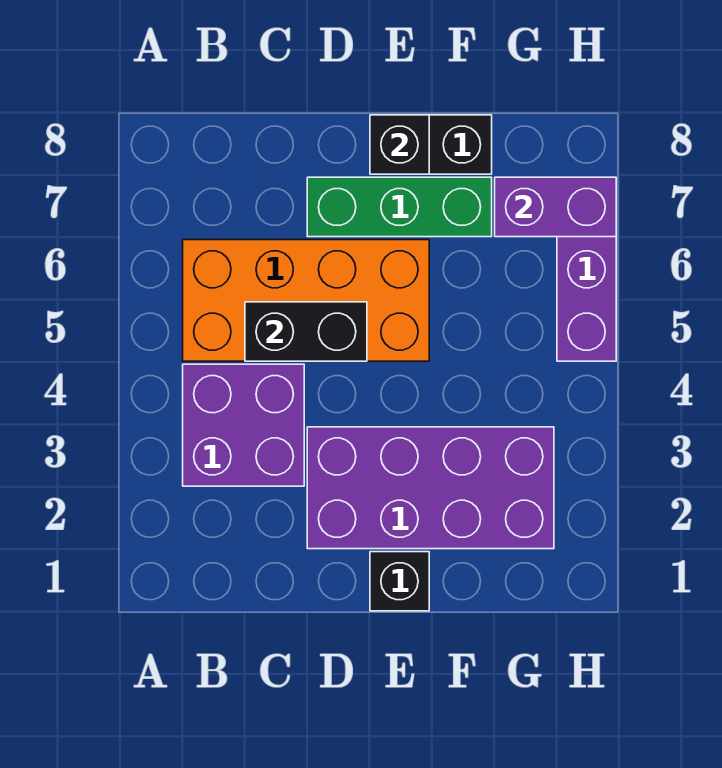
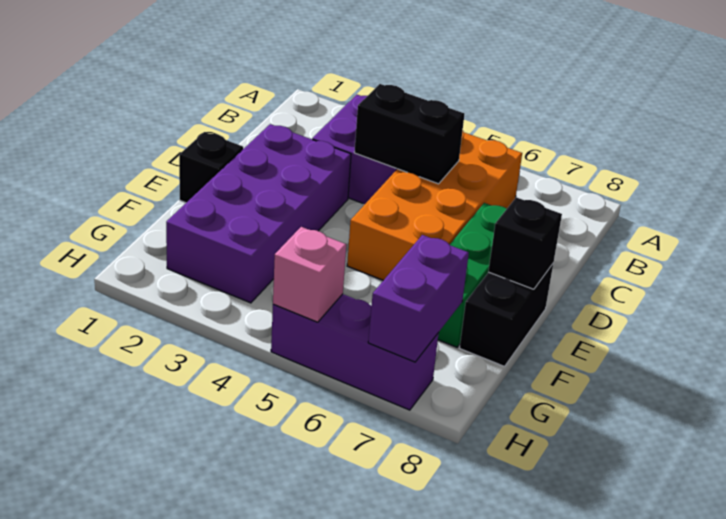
black brick C5:D5 level 2 -> black brick C4:C5 level 2
none -> pink brick H5 level 2

